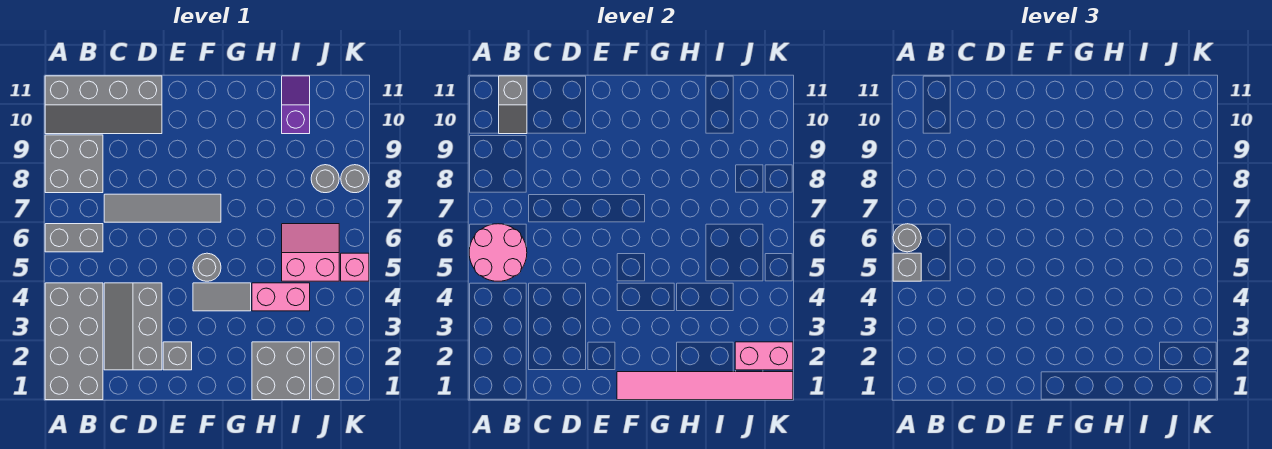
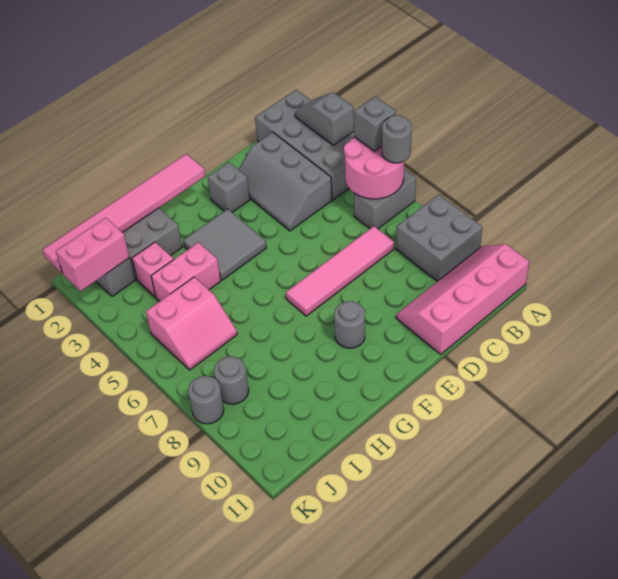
grey slope A10:D11 level 1 top 11 -> pink slope A10:D11 level 1 top 11
grey slope B10:B11 level 2 top 11 -> grey slope A2:A3 level 2 top 3
grey slope C2:D4 level 1 top D -> grey slope C2:D4 level 1 top C
grey tile C7:F7 level 1 -> pink tile C7:F7 level 1
grey tile F4:G4 level 1 -> grey tile F3:G4 level 1
grey round brick F5 level 1 -> grey round brick F9 level 1
purple slope I10:I11 level 1 top 10 -> none
pink brick K5 level 1 -> pink brick I3 level 1

